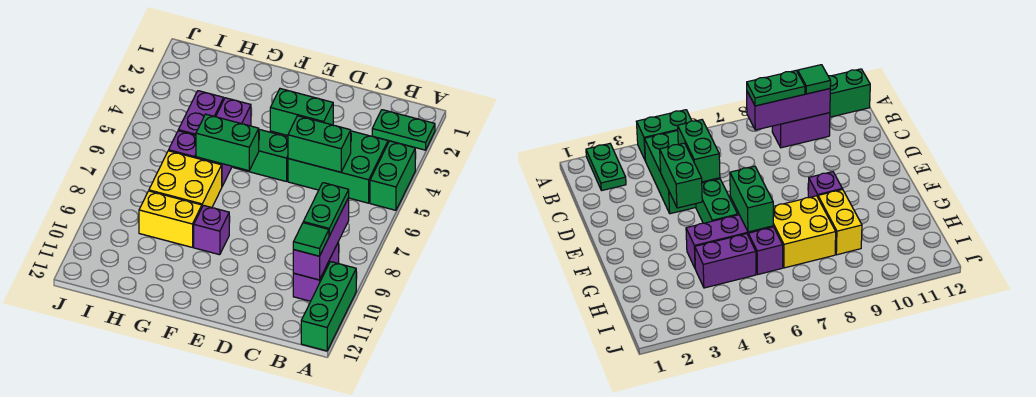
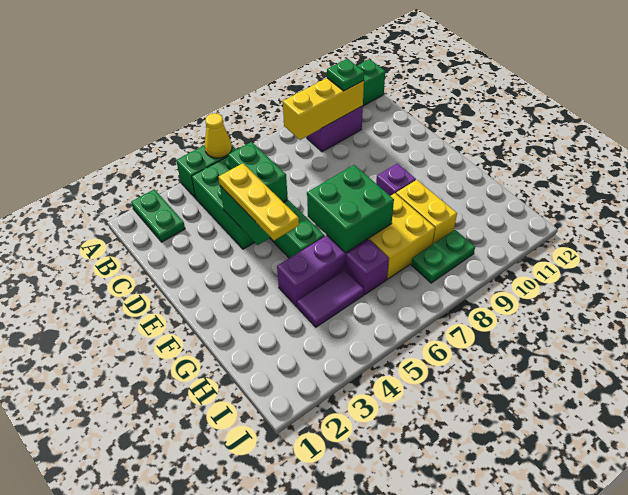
none -> yellow cone A5 level 2
purple brick B8:B10 level 2 -> yellow brick B8:B10 level 2
green plate B8:B9 level 3 -> green plate I8:I9 level 1
green tile B10 level 3 -> green plate B10 level 3
none -> yellow plate D4:F4 level 3
green brick F6:G6 level 2 -> green brick F6:G7 level 2
purple brick H4:H5 level 1 -> purple tile H4:H5 level 1

